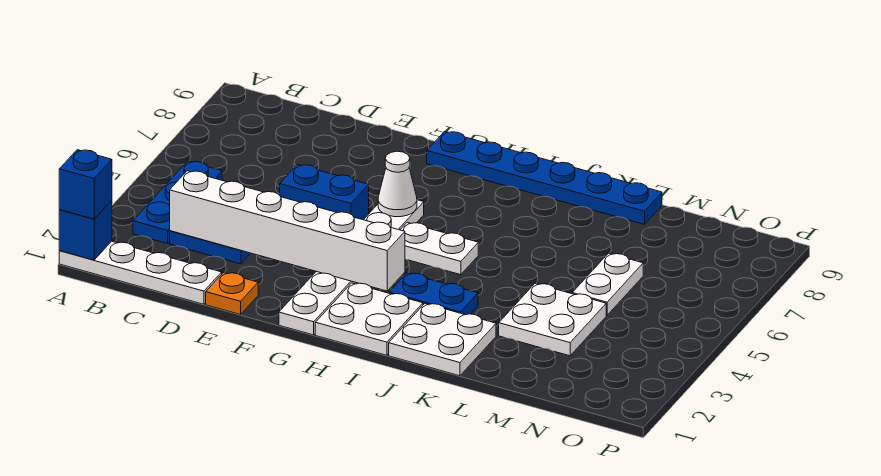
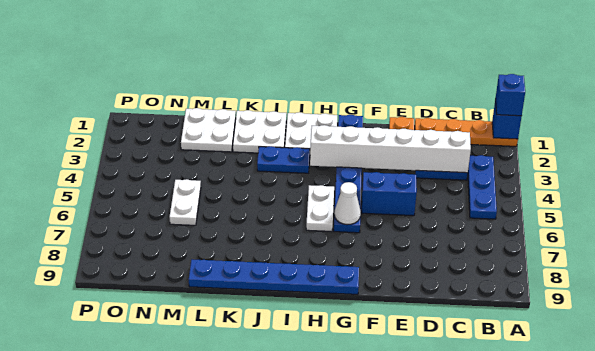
white plate A1:D1 level 1 -> orange plate A1:D1 level 1
white plate G1:G6 level 1 -> blue plate G1:G6 level 1
white plate H5:I5 level 1 -> white plate H5:H6 level 1
white plate L3:M4 level 1 -> white plate L1:M2 level 1

